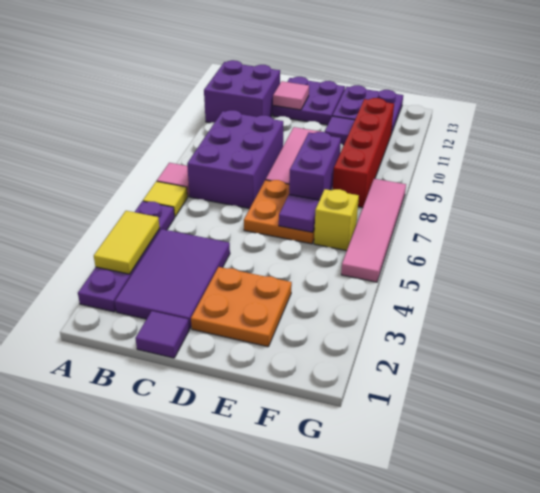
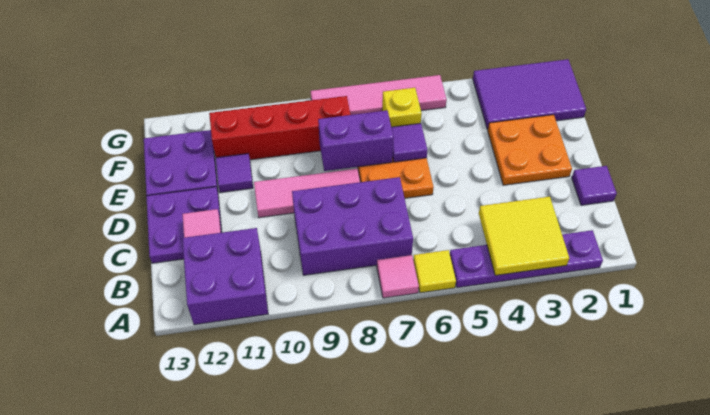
yellow tile A3:A4 level 2 -> yellow tile A3:B4 level 2
purple tile B2:C4 level 1 -> purple tile F1:G3 level 1

